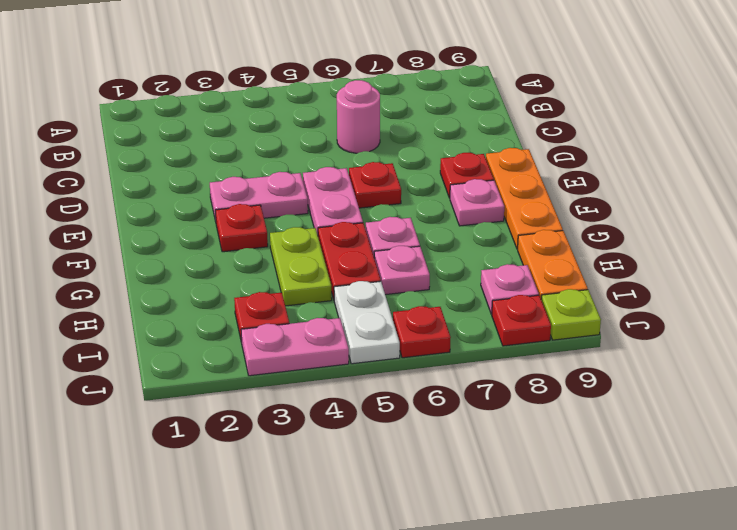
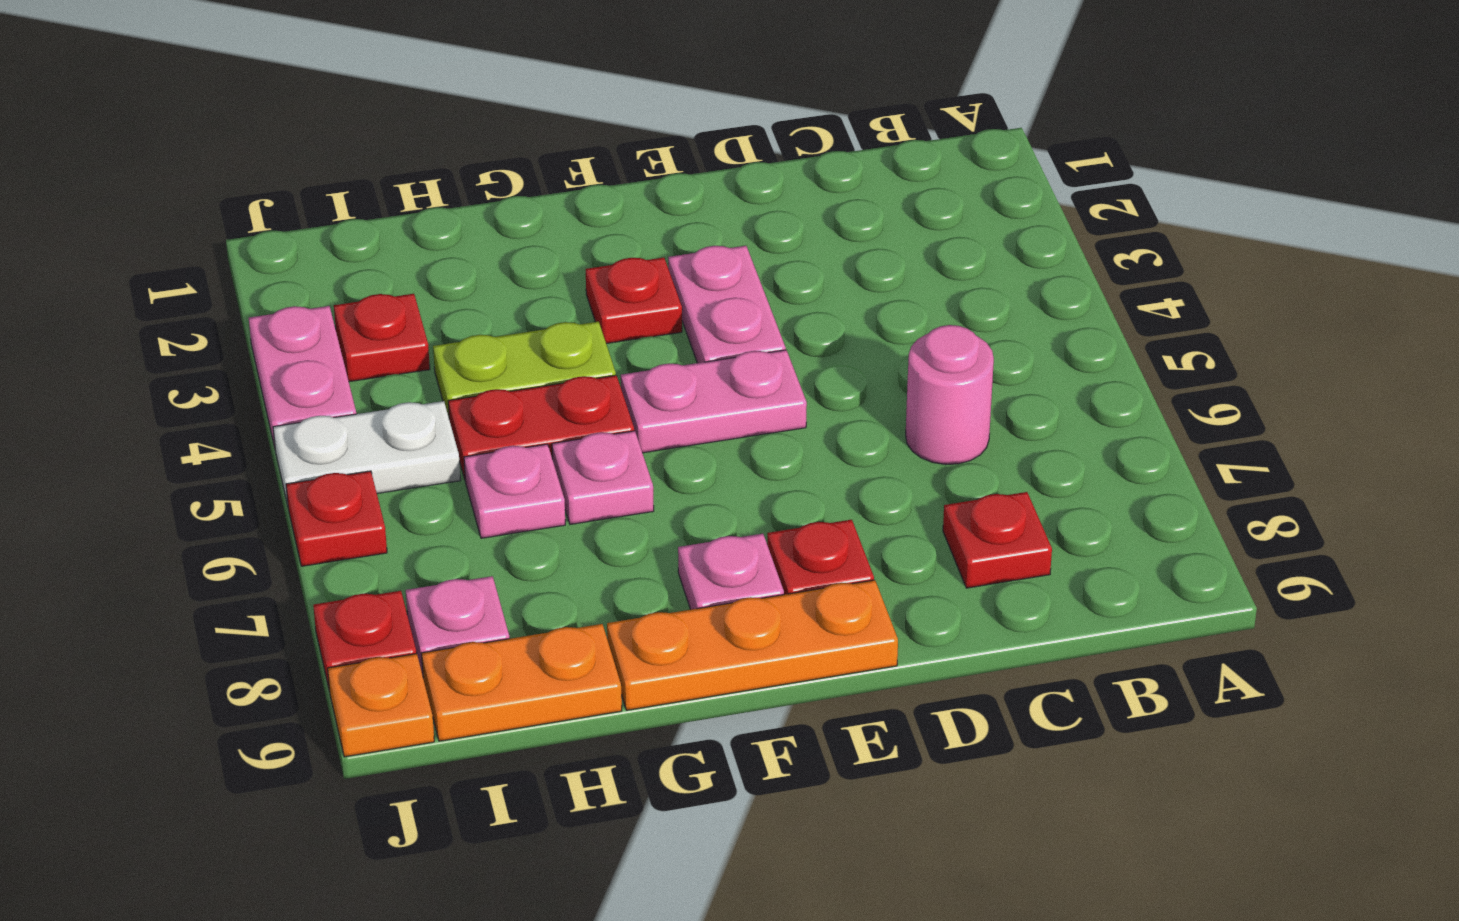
red plate E6 level 1 -> red plate C8 level 1
lime plate J9 level 1 -> orange plate J9 level 1

